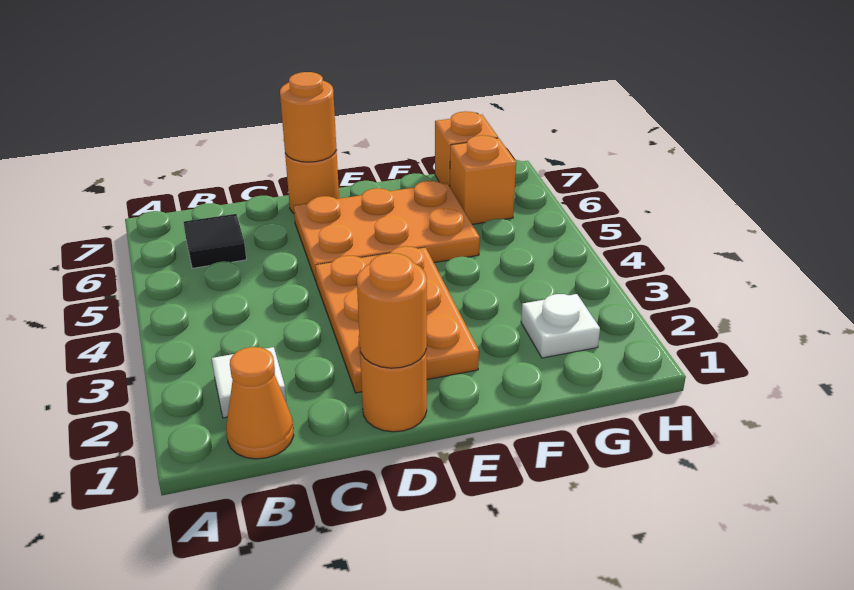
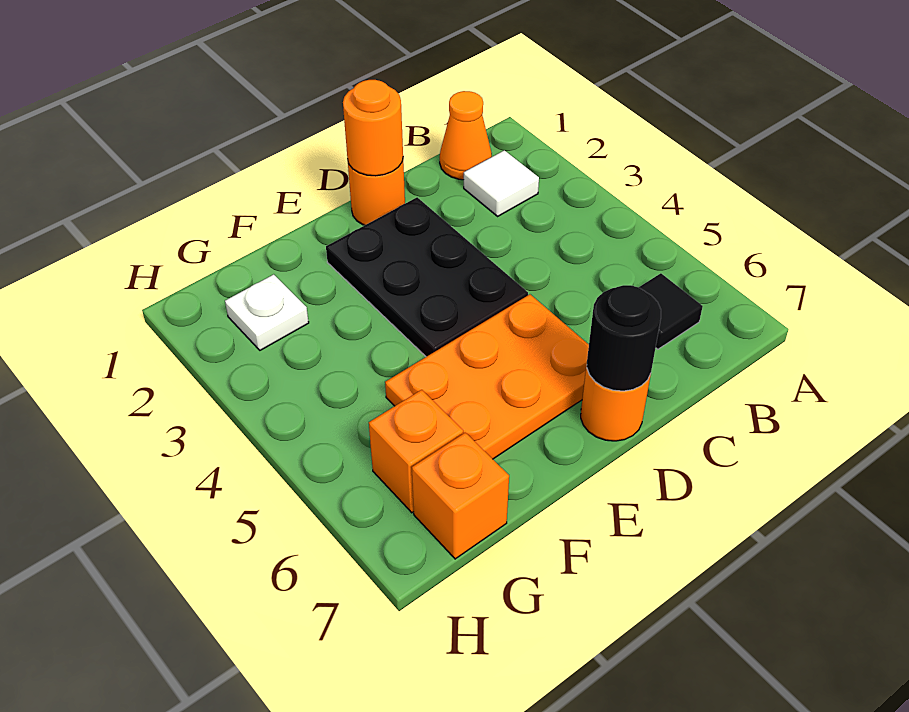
orange plate D2:E4 level 1 -> black plate D2:E4 level 1
orange round brick D7 level 2 -> black round brick D7 level 2

